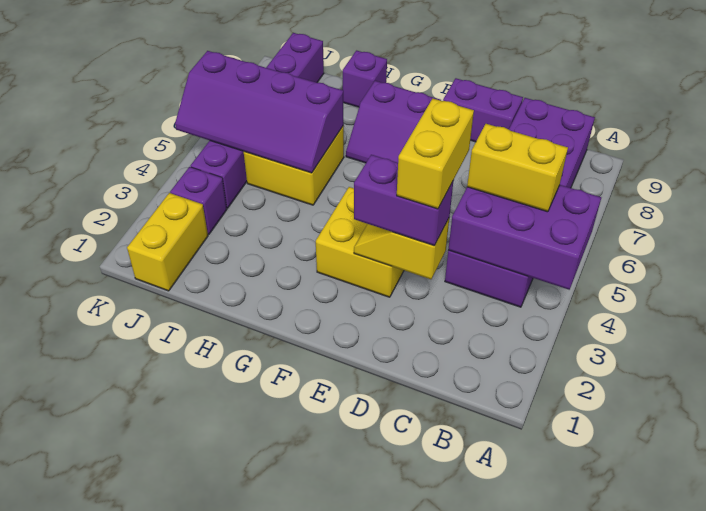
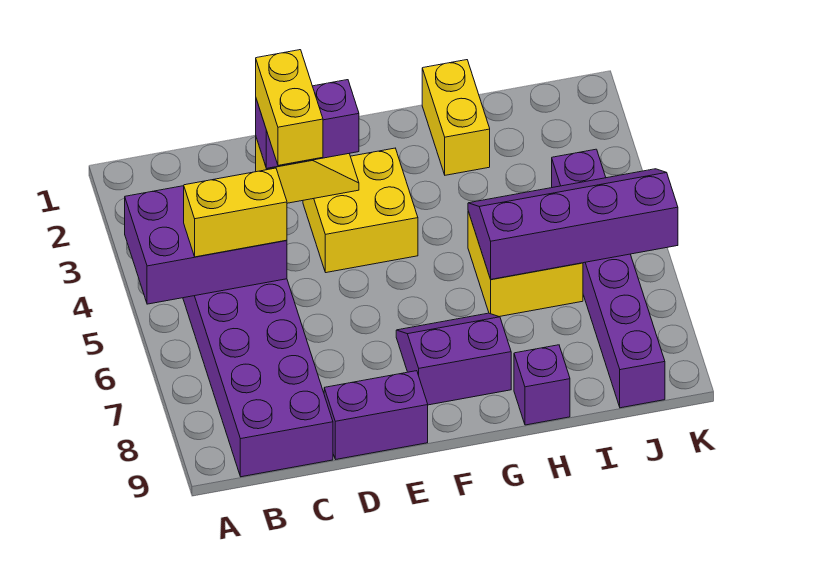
yellow brick J1:J2 level 1 -> yellow brick H1:H2 level 1
purple brick J3 level 1 -> none

